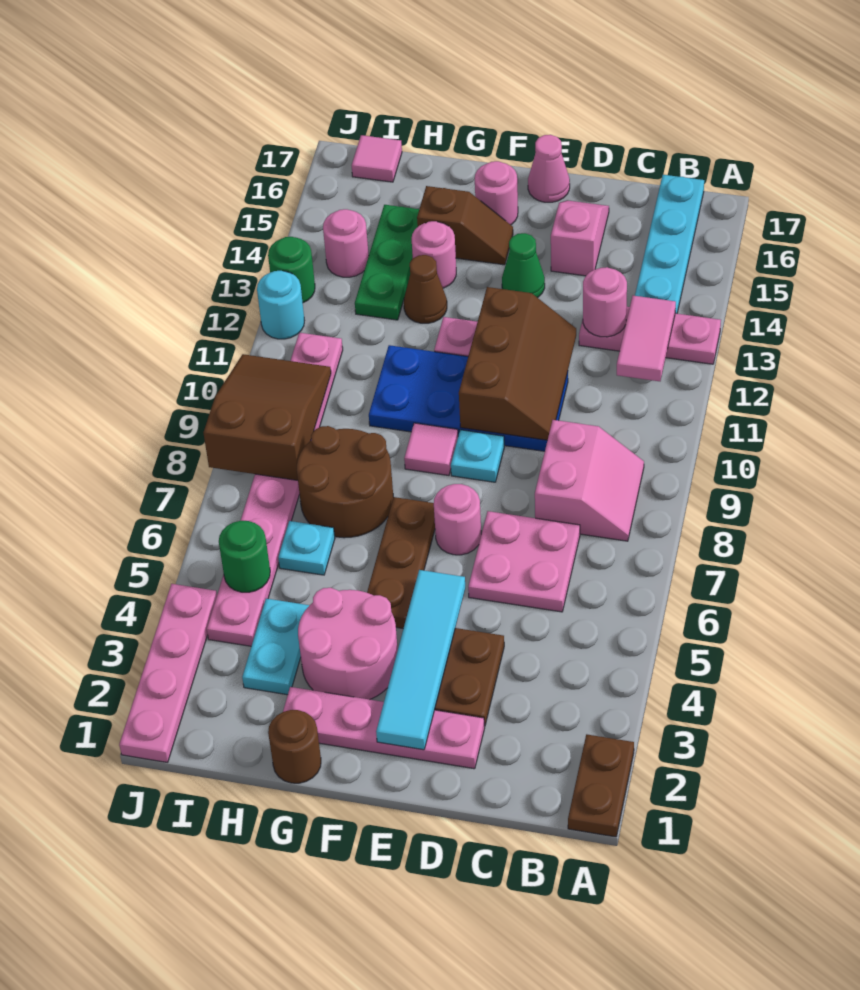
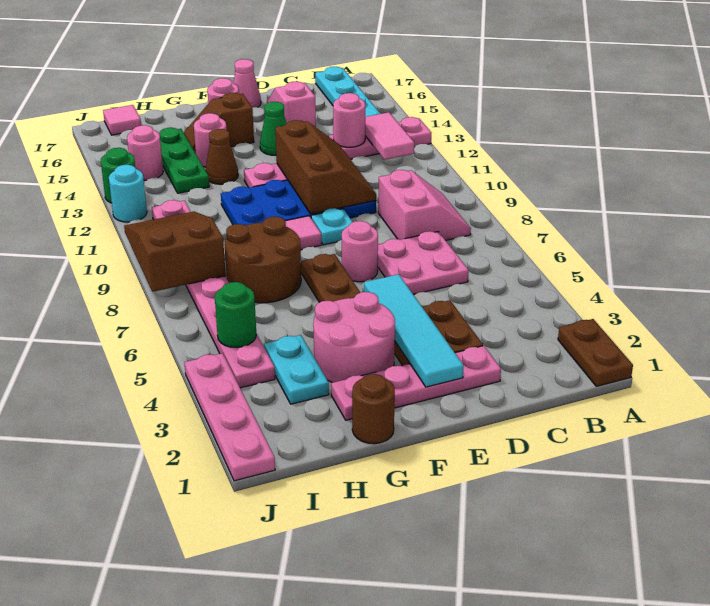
brown slope F15:G15 level 1 top G -> brown slope F15:G15 level 1 top F
cyan plate H6 level 1 -> none

